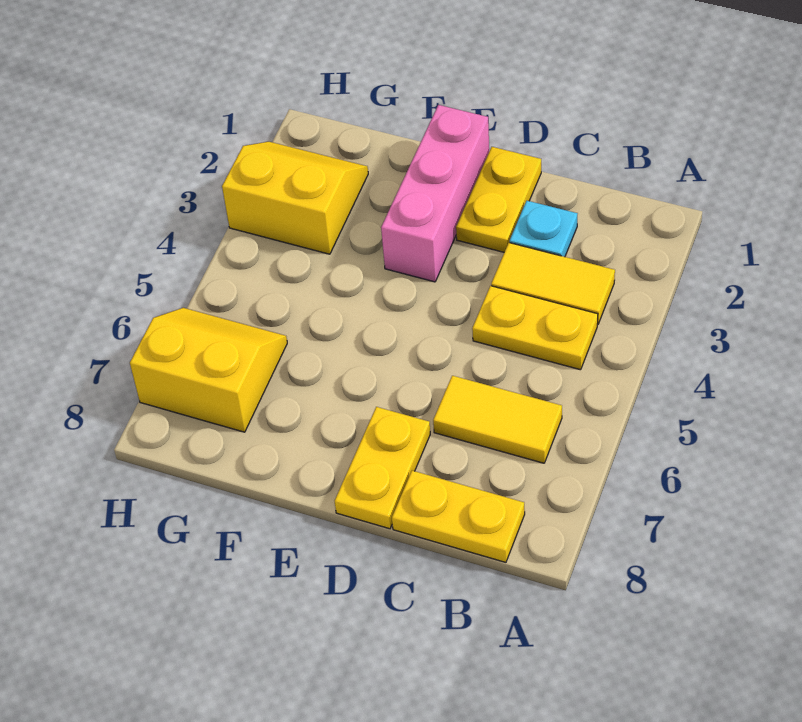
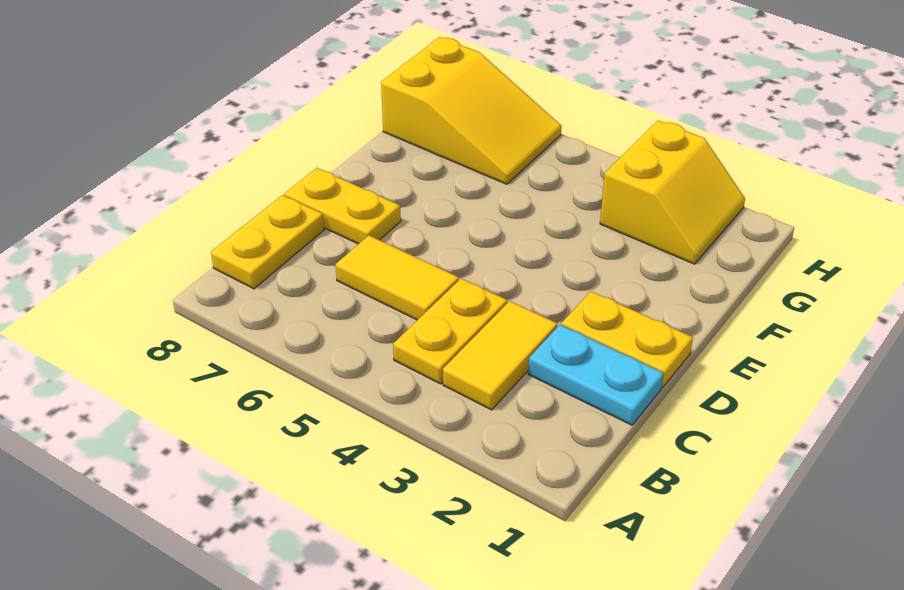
yellow tile B6:C6 level 1 -> yellow tile C5:C6 level 1
cyan plate C2 level 1 -> cyan plate C1:C2 level 1
pink brick E1:E3 level 1 -> none
yellow slope G6:H7 level 1 top 7 -> yellow slope G6:H8 level 1 top 8

